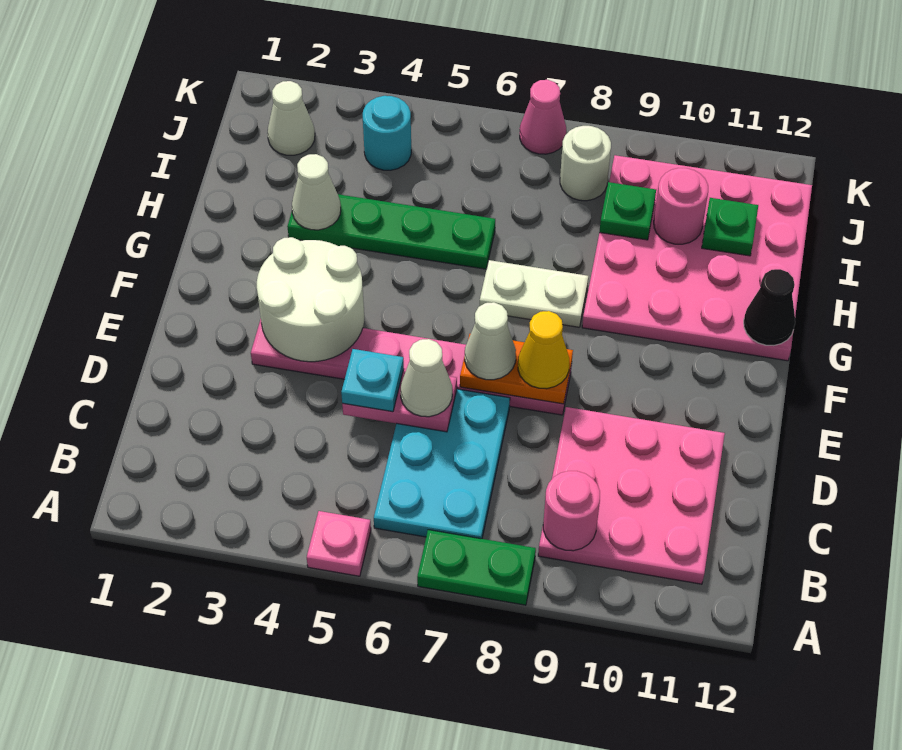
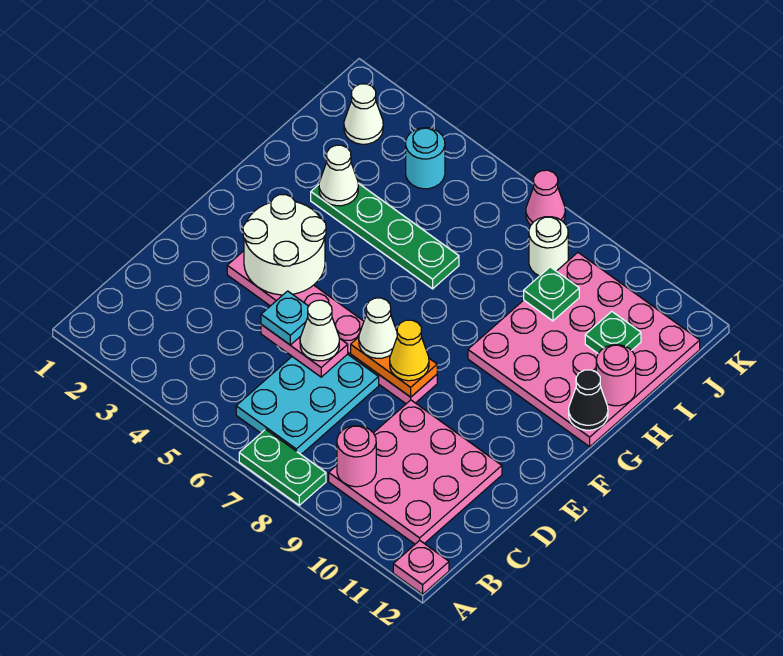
pink plate A5 level 1 -> pink plate A12 level 1
white plate G7:G8 level 1 -> none
pink round brick I10 level 2 -> pink round brick H12 level 2

